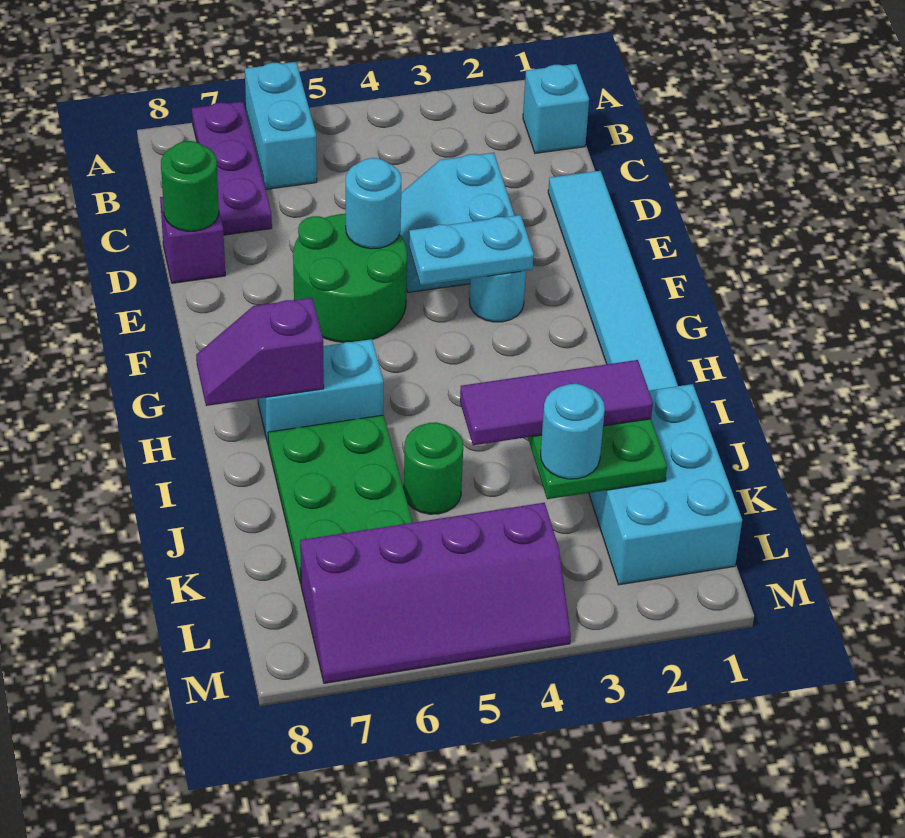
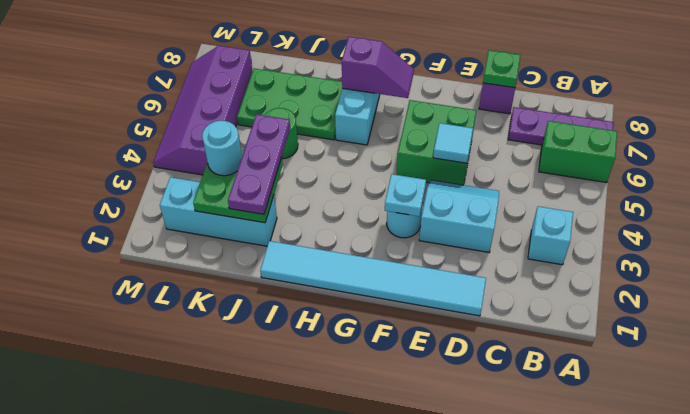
cyan brick A6:B6 level 1 -> green brick A6:B6 level 1
cyan brick B1 level 1 -> cyan brick B3 level 1
green round brick D8 level 2 -> green plate D8 level 2
green round brick E5:F6 level 1 -> green brick E5:F6 level 1
cyan round brick E5 level 2 -> cyan tile E5 level 2
cyan plate F3:F4 level 2 -> cyan plate F3 level 2
purple slope H7:H8 level 2 top 7 -> purple slope G7:H7 level 2 top H
cyan brick J1:L2 level 1 -> cyan brick J2:L2 level 1
purple tile J2:J4 level 3 -> purple plate J2:J4 level 3

